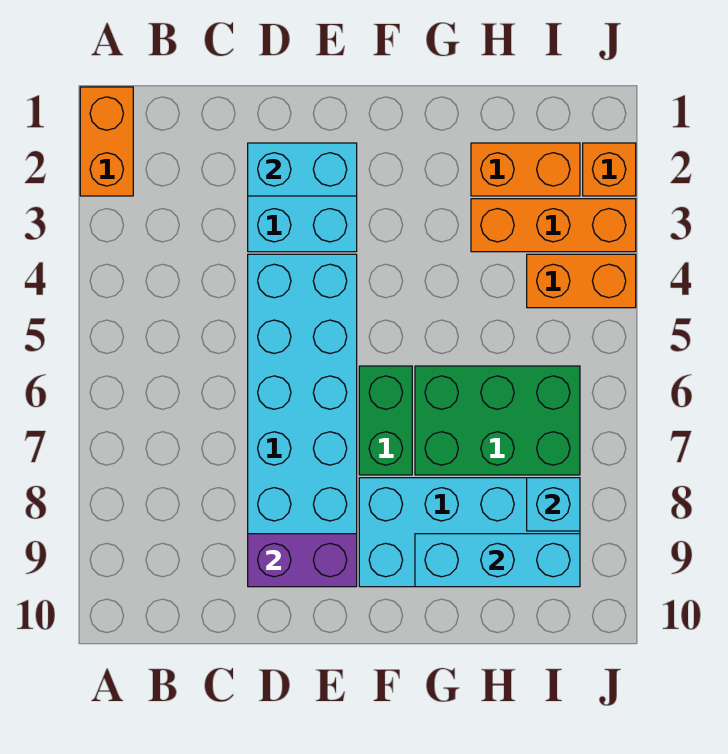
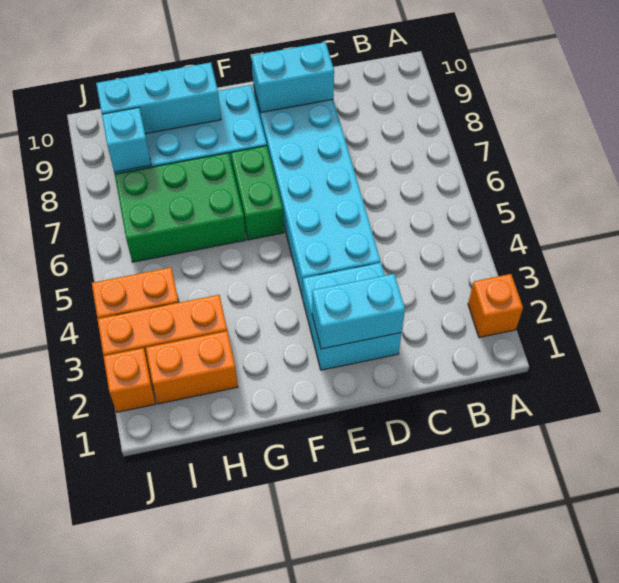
orange brick A1:A2 level 1 -> orange brick A2 level 1
purple brick D9:E9 level 2 -> cyan brick D9:E9 level 2

